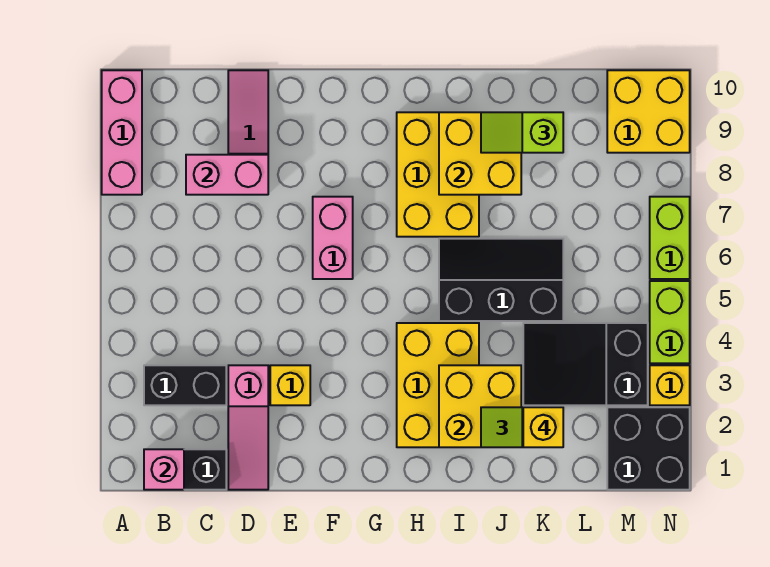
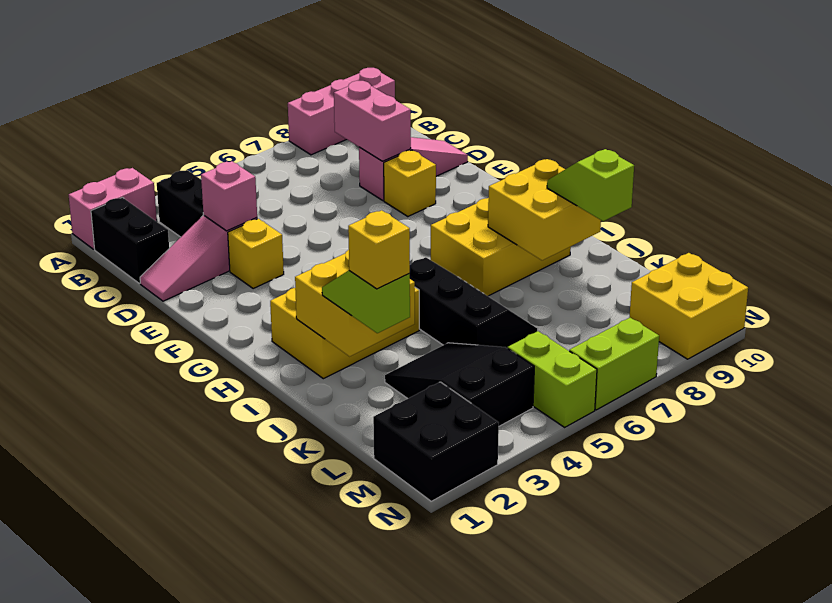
pink brick B1 level 2 -> pink brick D3 level 2
pink brick F6:F7 level 1 -> pink brick A1:A2 level 1
yellow brick N3 level 1 -> yellow brick E8 level 1
lime brick N4:N5 level 1 -> lime brick M5:N5 level 1

